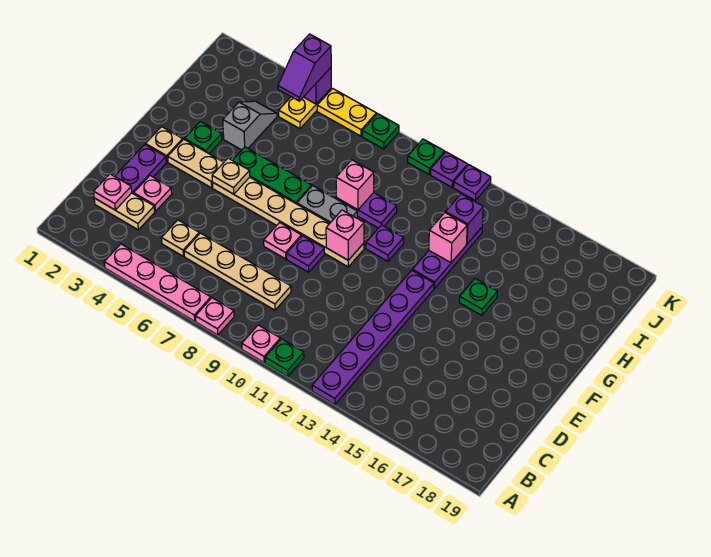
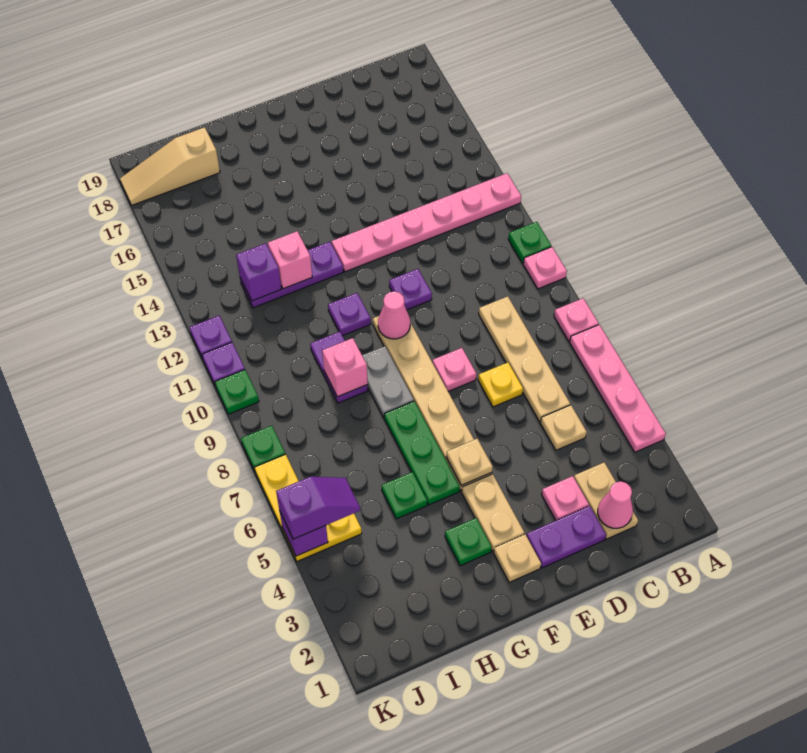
purple plate A13:F13 level 1 -> pink plate A13:F13 level 1
pink plate C2 level 2 -> pink cone C2 level 2
none -> yellow plate D7 level 1
purple plate E9 level 1 -> purple plate E11 level 1
pink brick F10 level 2 -> pink cone F10 level 2
green plate G15 level 1 -> green plate H5 level 1
grey slope H4:I4 level 1 top H -> none
none -> tan slope I18:K18 level 1 top I

